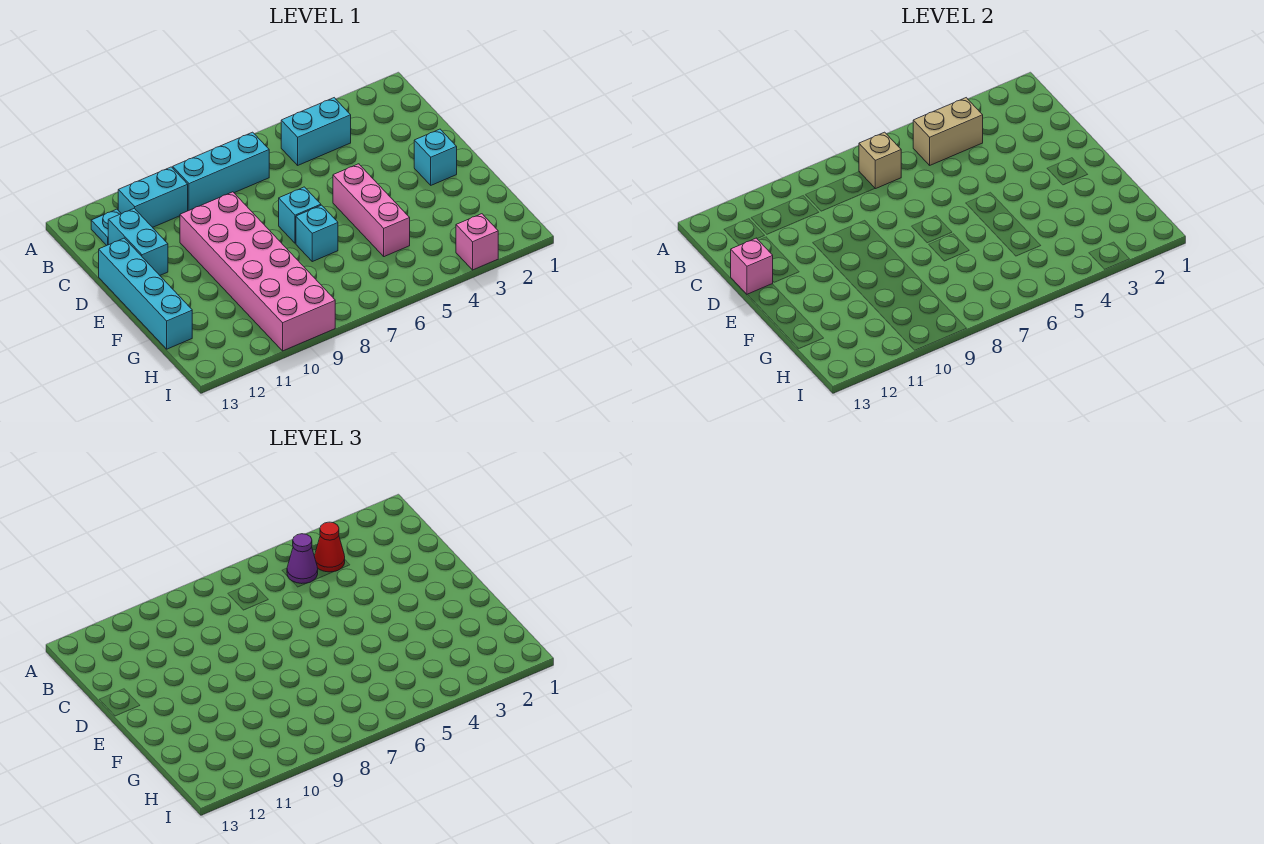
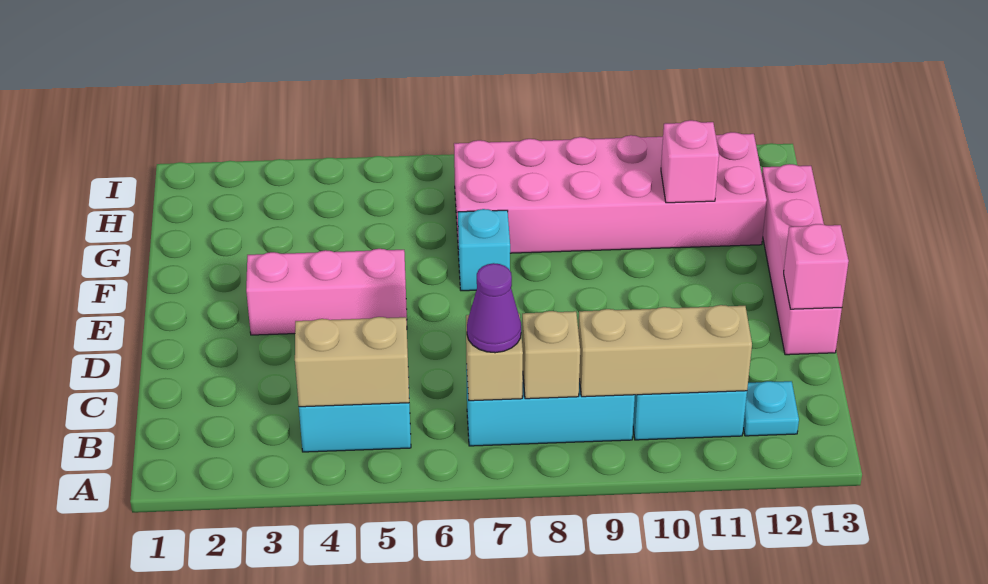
red cone B4 level 3 -> none
purple cone B5 level 3 -> purple cone B7 level 3
none -> tan brick B8 level 2
none -> tan brick B9:B11 level 2
cyan brick C12:D12 level 1 -> none
pink brick D9:I10 level 1 -> pink brick G7:H12 level 1
cyan brick D13:G13 level 1 -> pink brick D13:G13 level 1
cyan brick E2 level 1 -> none
pink brick E5:G5 level 1 -> pink brick E3:E5 level 1
cyan brick E7 level 1 -> none
pink brick I3 level 1 -> pink brick G11 level 2

